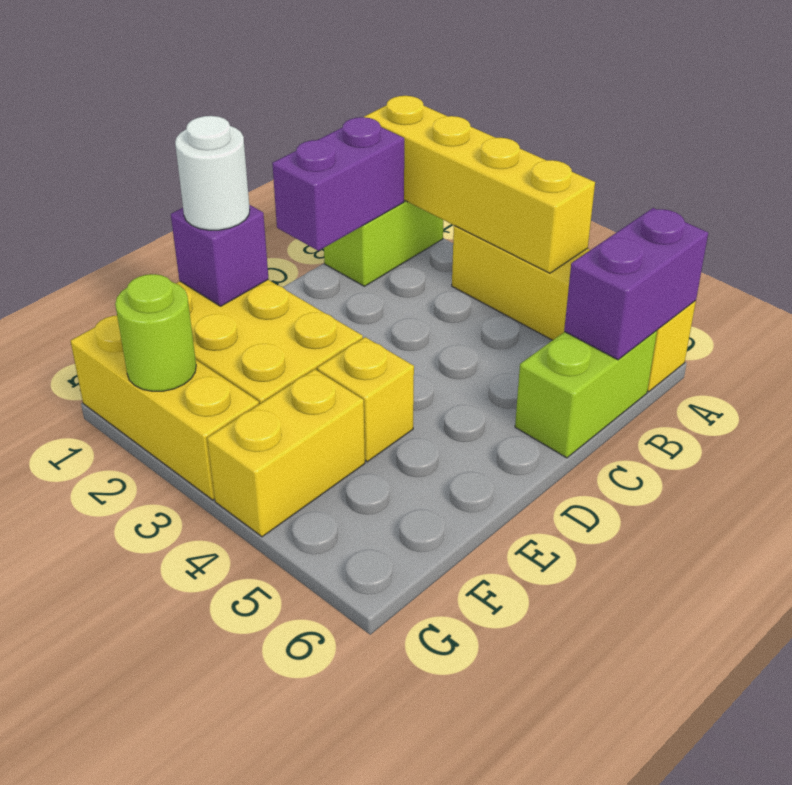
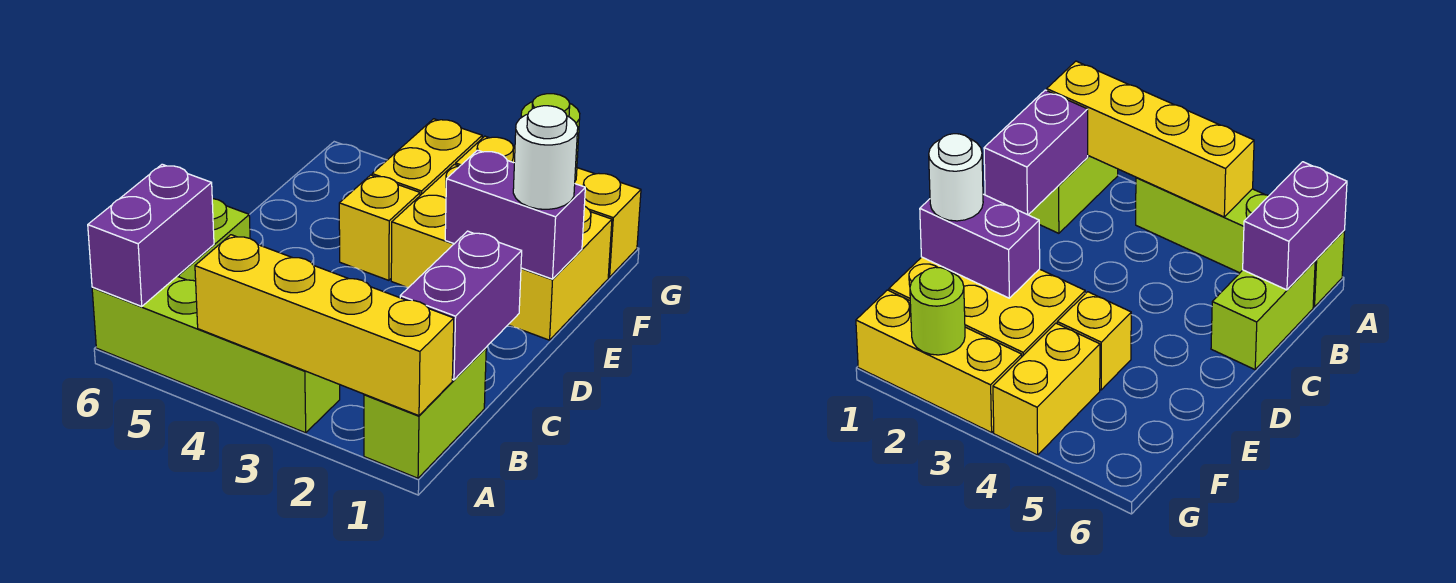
yellow brick A3:A6 level 1 -> lime brick A3:A6 level 1
purple brick E1 level 2 -> purple brick E1:E2 level 2

